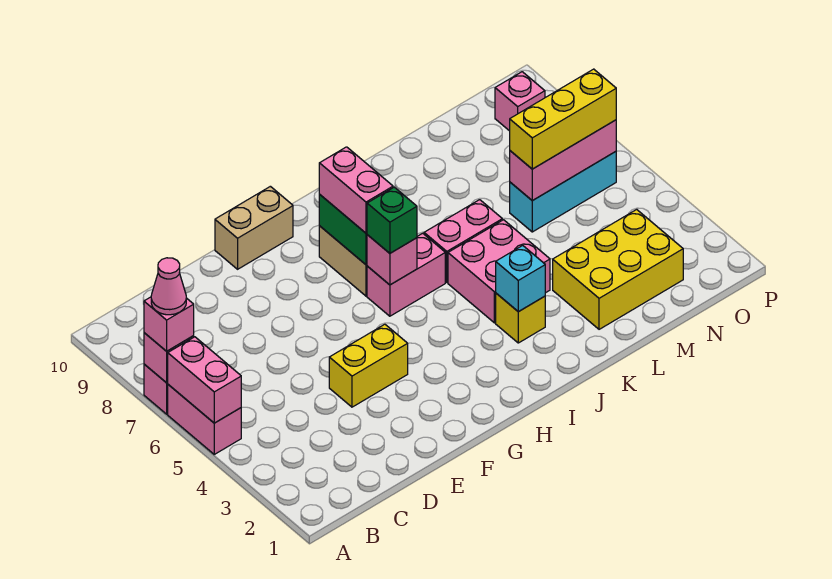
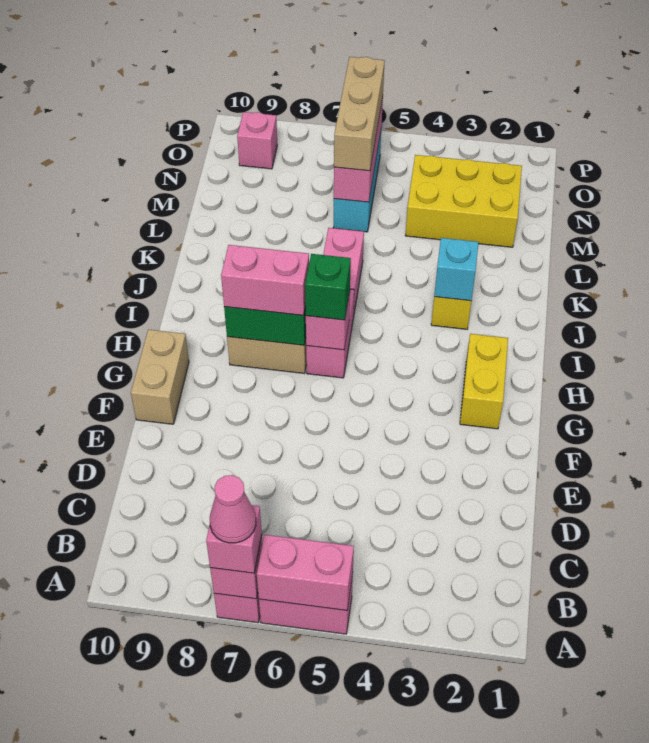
yellow brick E4:F4 level 1 -> yellow brick G2:H2 level 1
pink brick J4:K5 level 1 -> none
yellow brick L2:N3 level 1 -> yellow brick M2:N4 level 1
yellow brick M6:O6 level 3 -> tan brick M6:O6 level 3

